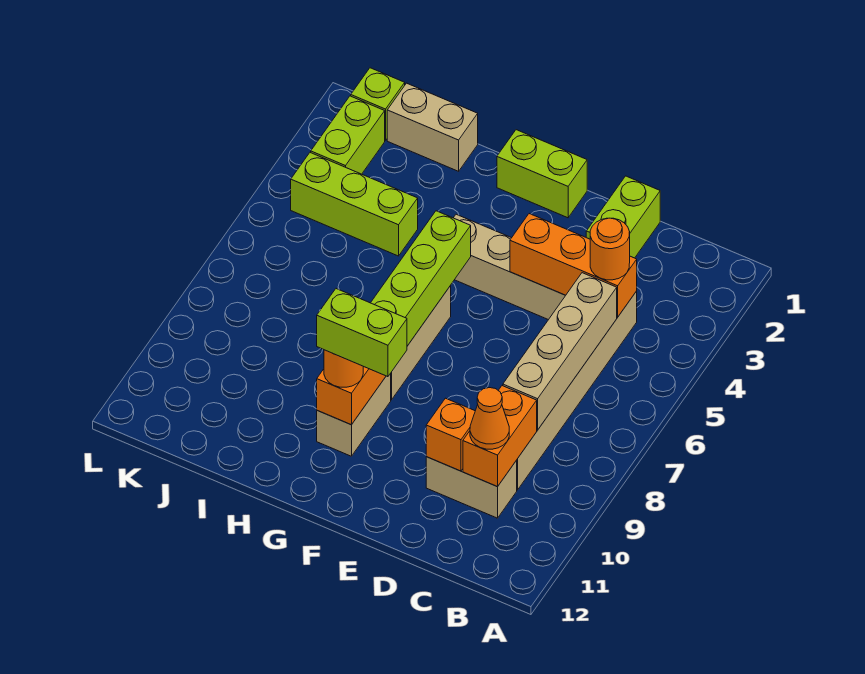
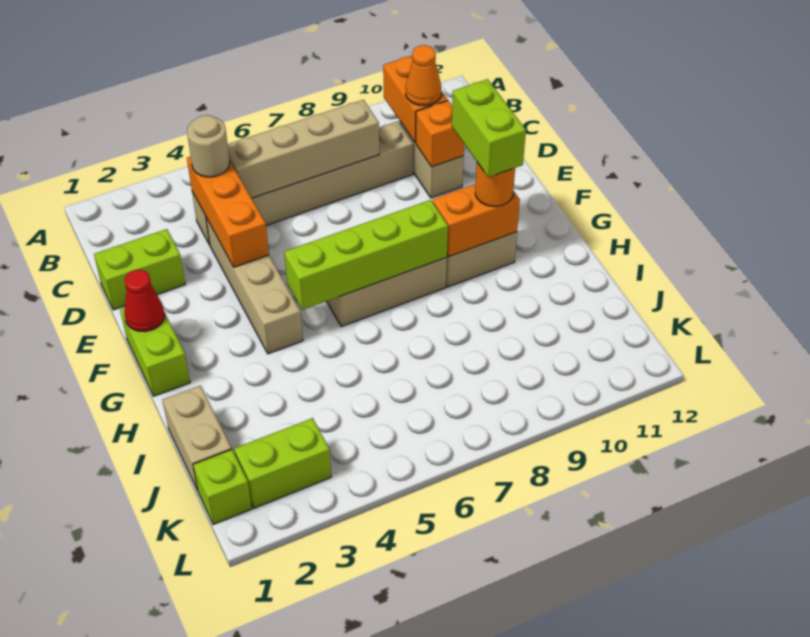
orange round brick C4 level 3 -> tan round brick C4 level 3
orange brick C9:C10 level 2 -> orange brick B10:C10 level 2
none -> red cone F1 level 2
lime brick I4:K4 level 1 -> none

